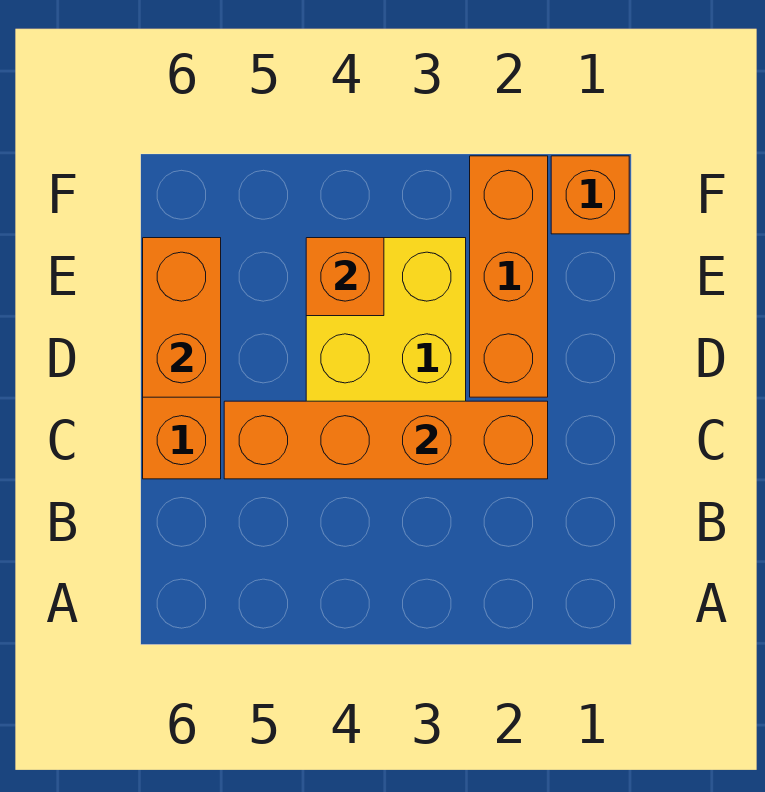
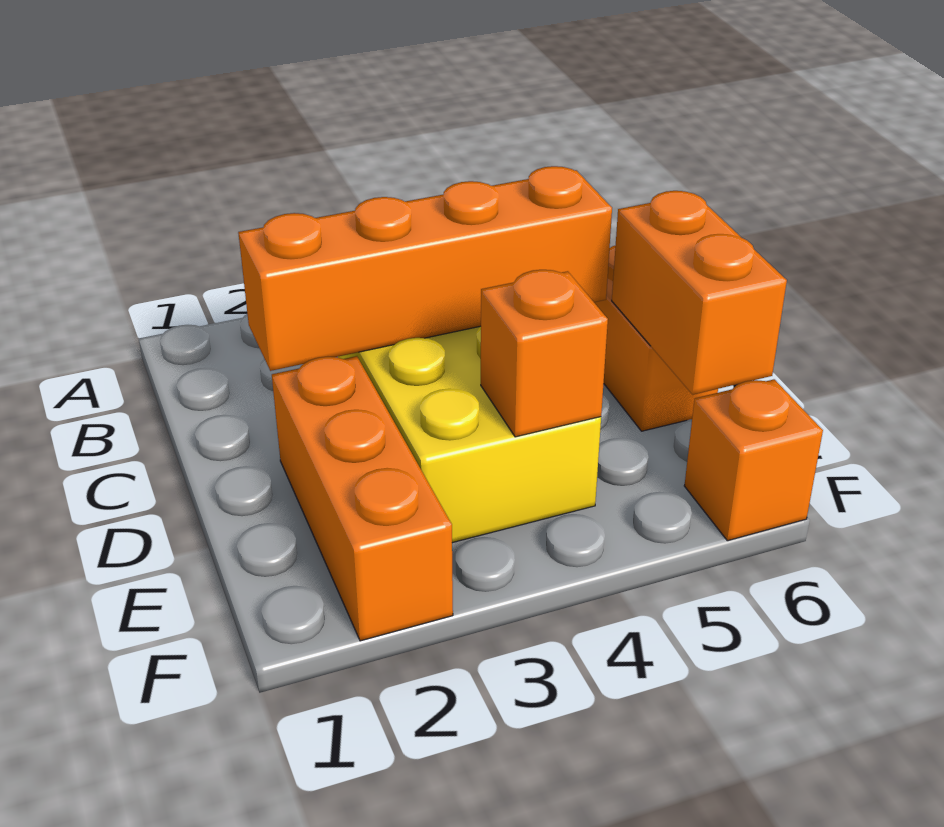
orange brick F1 level 1 -> orange brick F6 level 1

